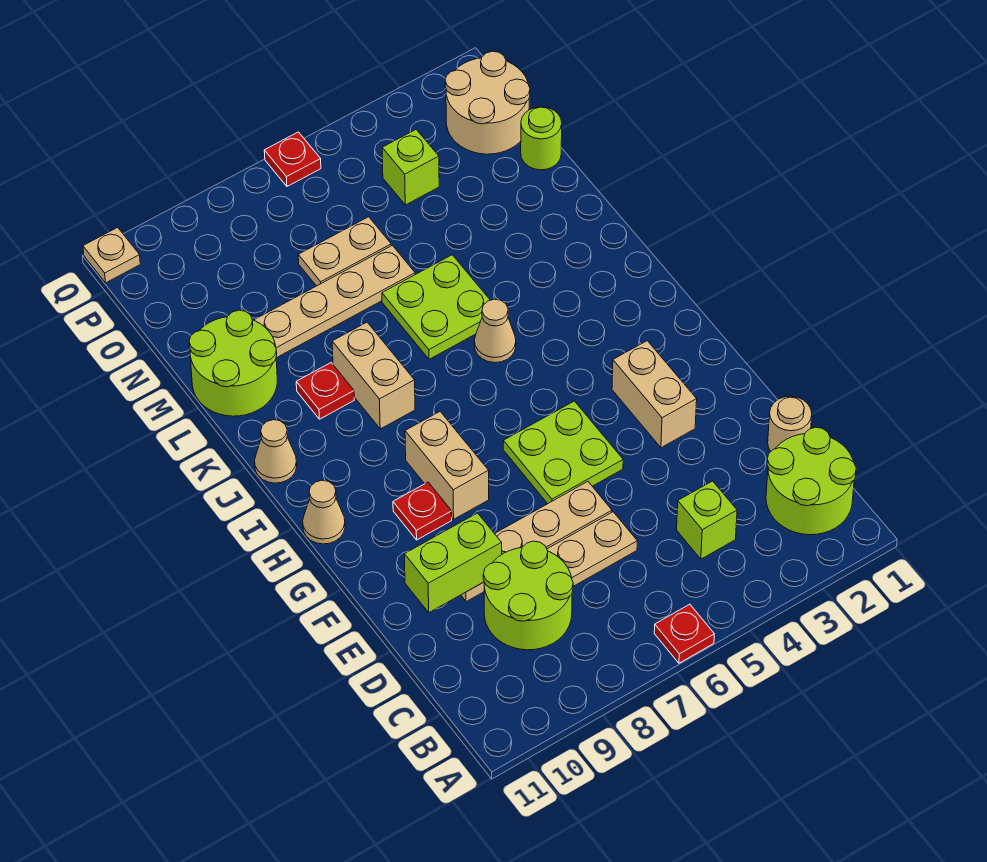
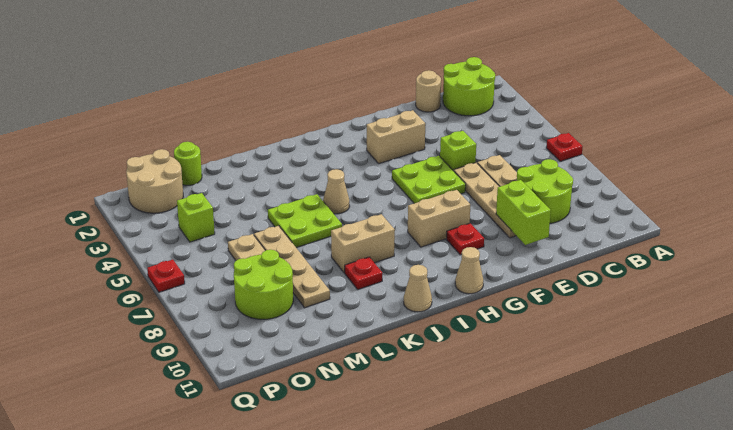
lime brick C4 level 1 -> lime brick E5 level 1
lime round brick L10:M11 level 1 -> lime round brick N8:O9 level 1
tan plate Q11 level 1 -> none

